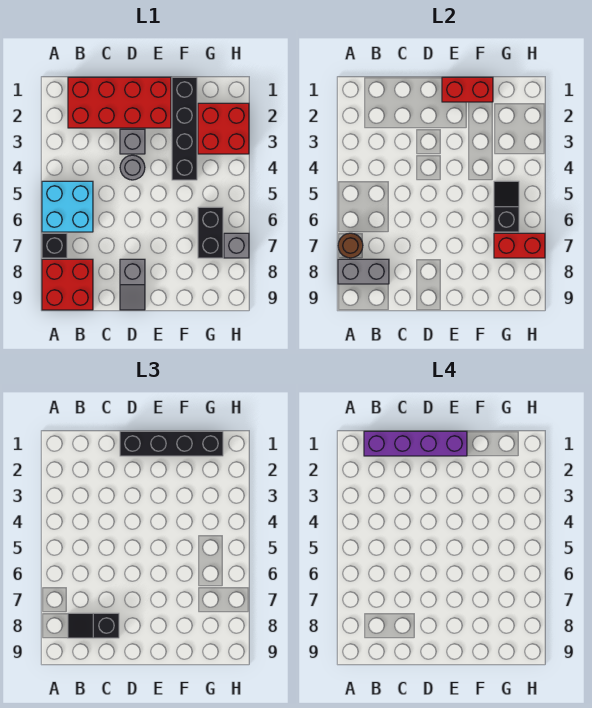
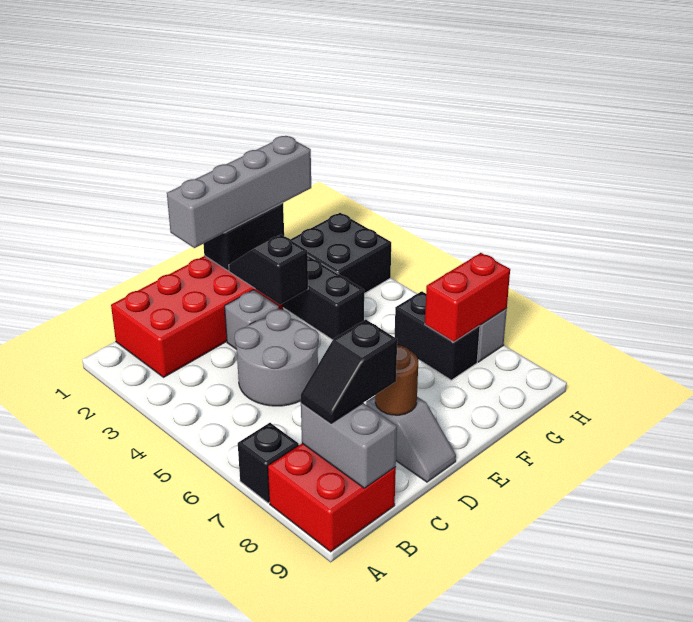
cyan brick A5:B6 level 1 -> none
brown round brick A7 level 2 -> brown round brick D8 level 2
grey brick A8:B8 level 2 -> grey brick B8:B9 level 2
purple brick B1:E1 level 4 -> none
black brick D1:G1 level 3 -> grey brick D1:G1 level 3
grey round brick D4 level 1 -> grey round brick C4:D5 level 1
red brick E1:F1 level 2 -> black brick E1:F1 level 2
red brick G2:H3 level 1 -> black brick G2:H3 level 1
black slope G5:G6 level 2 top 6 -> black slope E2:E3 level 2 top 3

